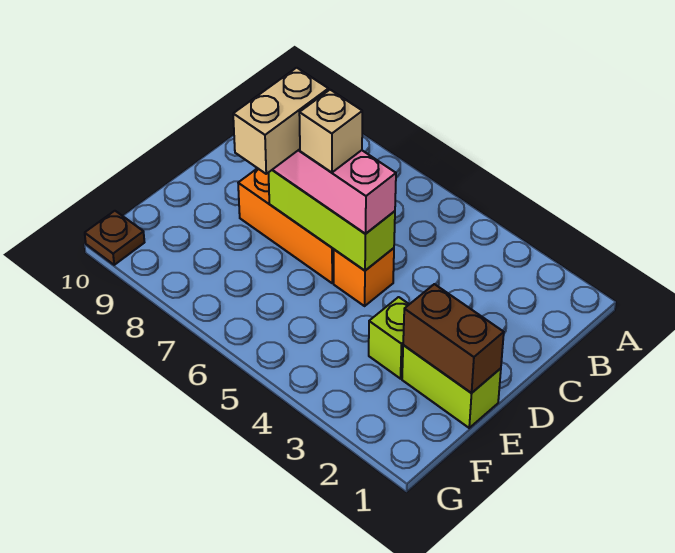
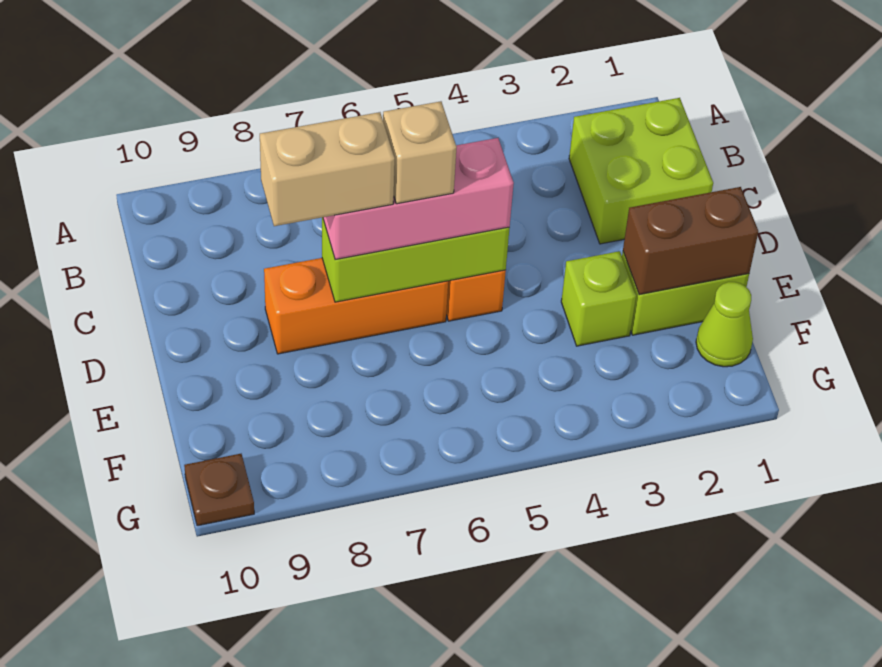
none -> lime brick B1:C2 level 1
tan brick D7:E7 level 4 -> tan brick D7:D8 level 4
none -> lime cone F1 level 1

